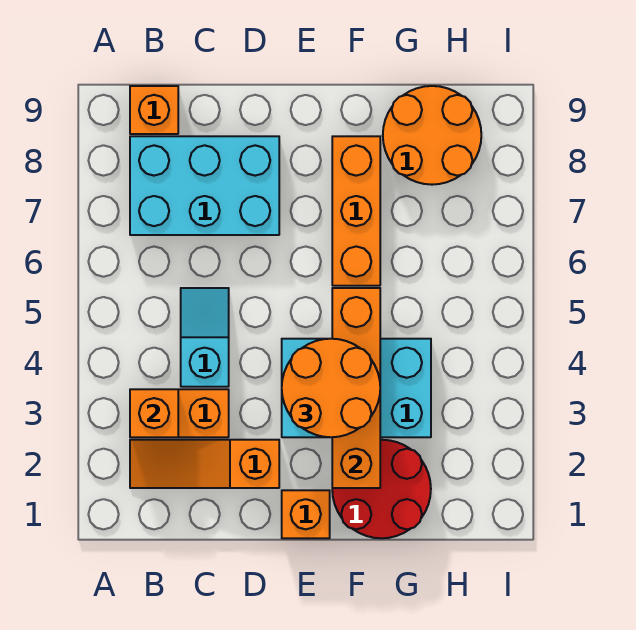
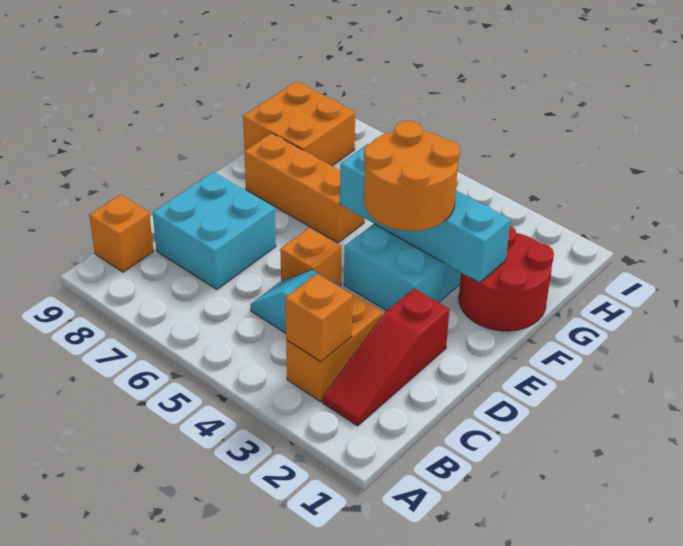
orange slope B2:D2 level 1 top D -> red slope B2:D2 level 1 top D
cyan brick B7:D8 level 1 -> cyan brick C7:D8 level 1
orange brick E1 level 1 -> orange brick D5 level 1
orange brick F2:F5 level 2 -> cyan brick F2:F5 level 2
orange round brick G8:H9 level 1 -> orange brick G8:H9 level 1

